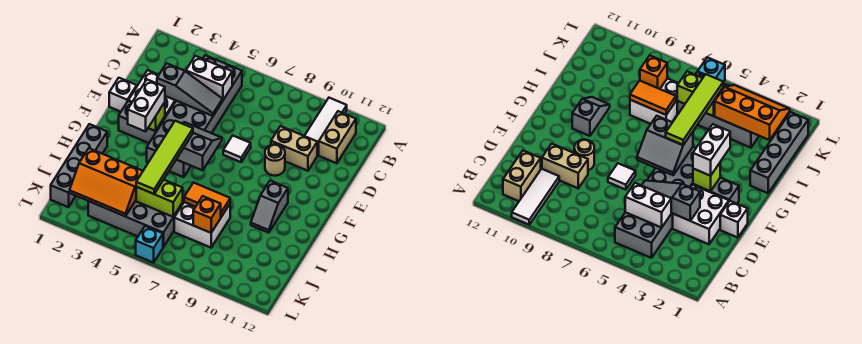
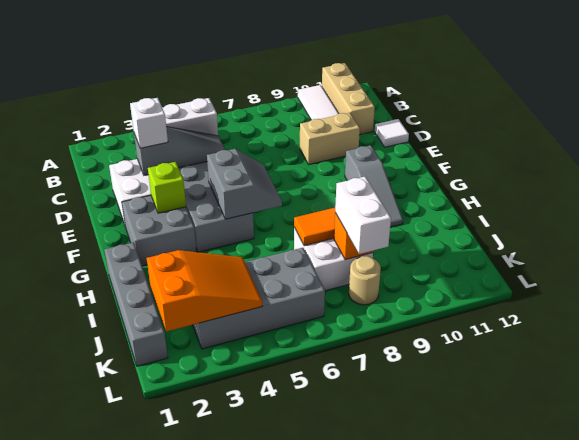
tan brick B11:C11 level 1 -> tan brick A11:C11 level 1
white brick E1 level 1 -> white brick D3 level 3
white tile E7 level 1 -> white tile D12 level 1
tan round brick E9 level 1 -> tan round brick K8 level 1
grey brick F2:F3 level 1 -> grey brick F2:G3 level 1
white brick F3:G3 level 3 -> white brick J8:K8 level 3
grey slope F5:G6 level 2 top G -> grey slope F5:G6 level 2 top 5
lime tile G5:J5 level 3 -> none
grey slope G10:H10 level 1 top G -> grey slope F10:H10 level 1 top F
orange slope J2:K4 level 2 top J -> orange slope J2:K4 level 2 top 2
lime brick J5:J6 level 2 -> none
cyan brick L6 level 1 -> none

